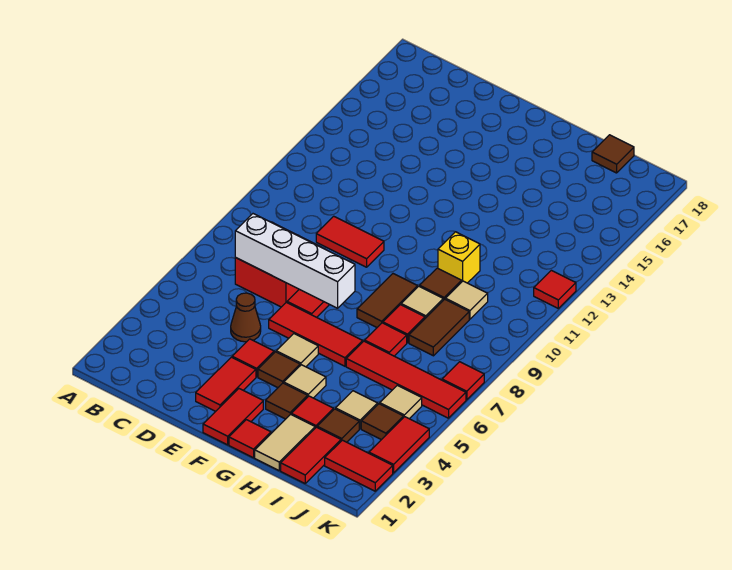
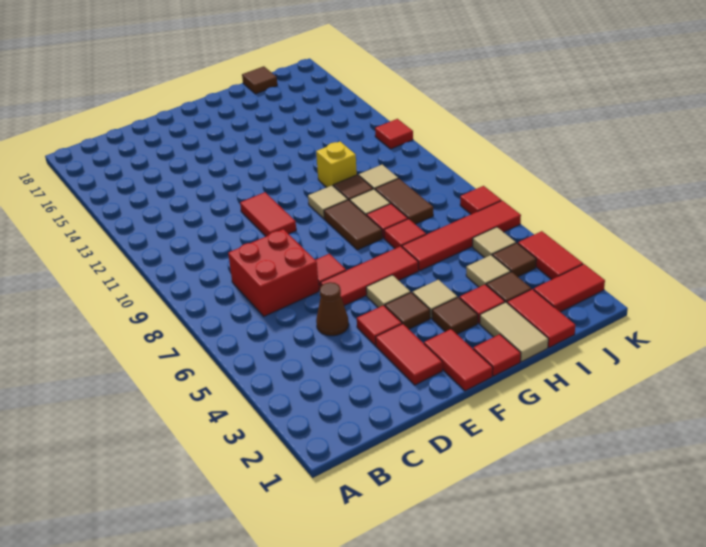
white brick C7:F7 level 2 -> none
red tile D10:E10 level 1 -> red tile E10:E11 level 1
none -> tan tile G10 level 1

